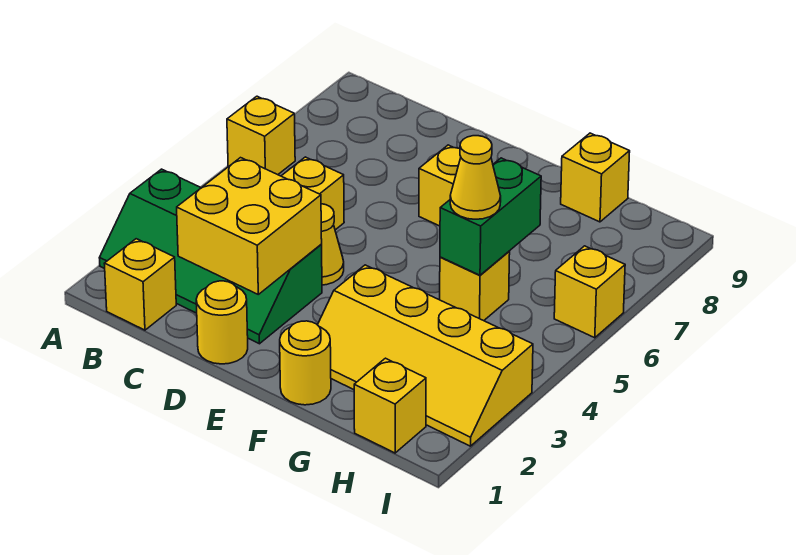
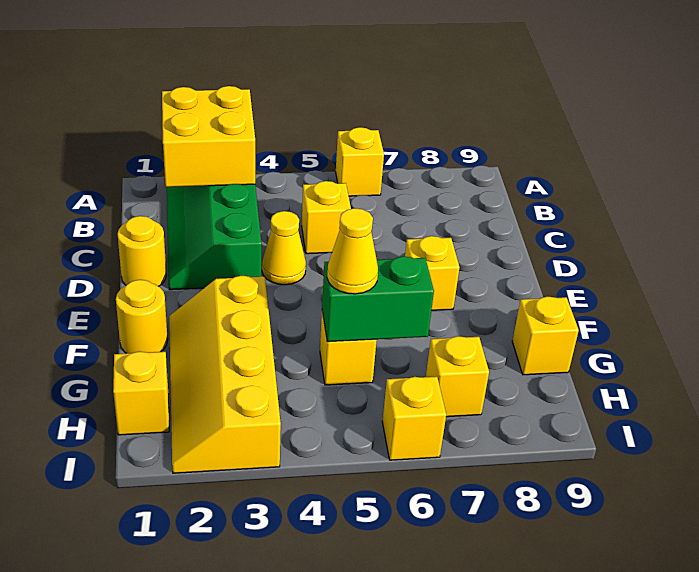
yellow brick B1 level 1 -> yellow brick H7 level 1
yellow brick C2:D3 level 2 -> yellow brick A2:B3 level 2

